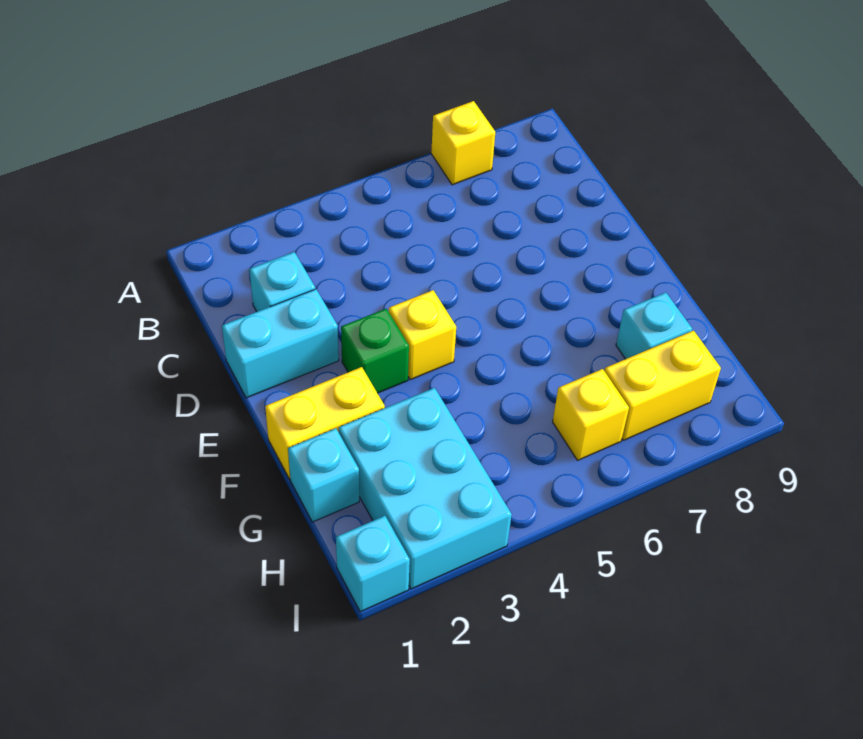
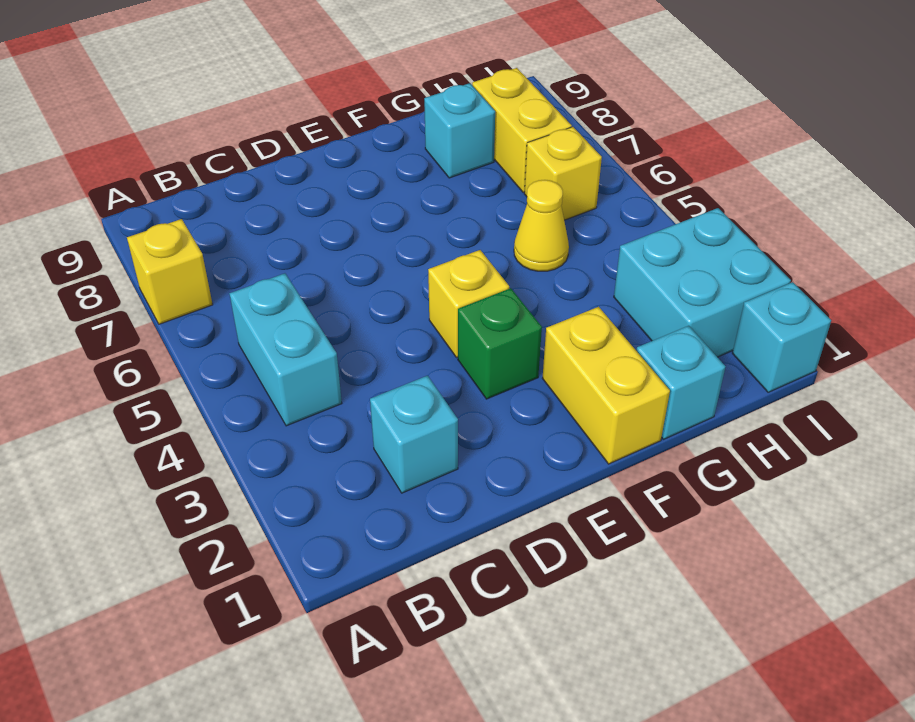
cyan brick D1:D2 level 1 -> cyan brick B4:B5 level 1
cyan brick G2:I3 level 1 -> cyan brick H2:I3 level 1
none -> yellow cone G5 level 1

